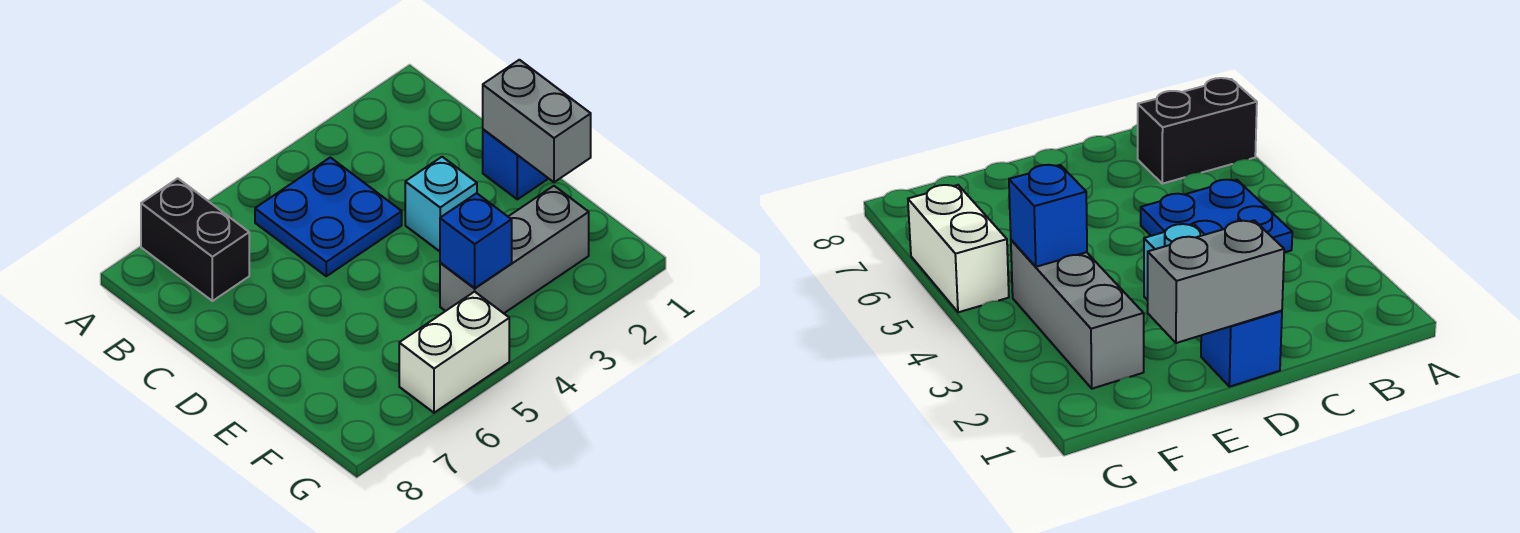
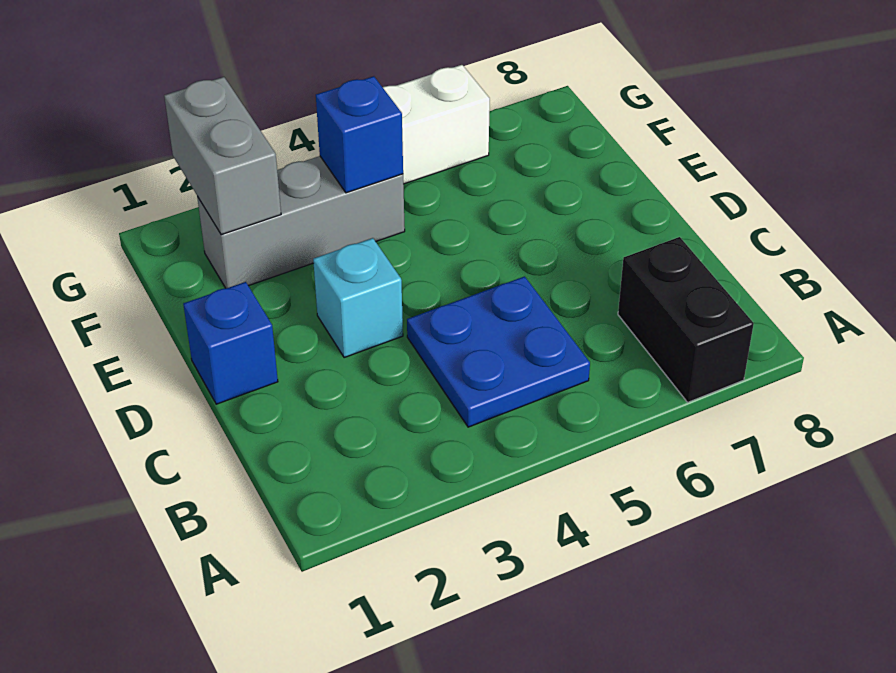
grey brick D1:E1 level 2 -> grey brick F2:G2 level 2

